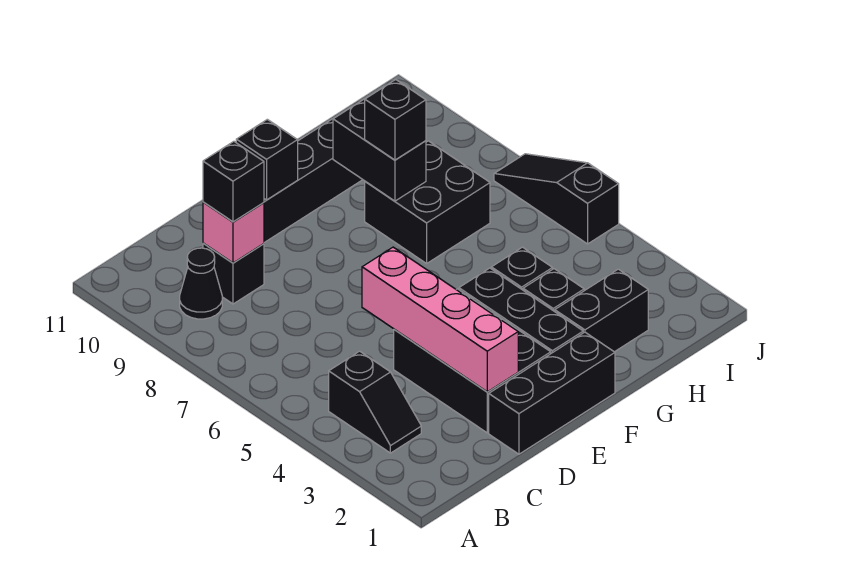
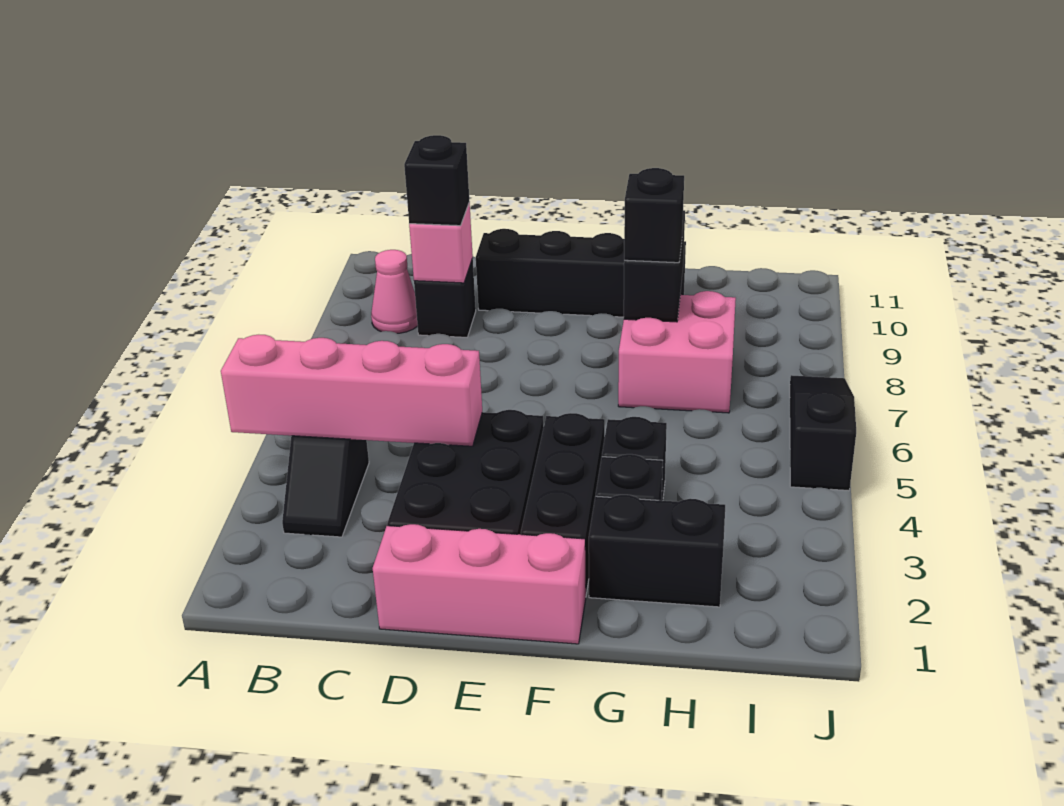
black cone B9 level 1 -> pink cone B9 level 1
black brick D1:F1 level 1 -> pink brick D1:F1 level 1
pink brick D2:D5 level 2 -> pink brick A4:D4 level 2
black brick E10 level 2 -> none
black brick G7:H8 level 1 -> pink brick G7:H8 level 1

